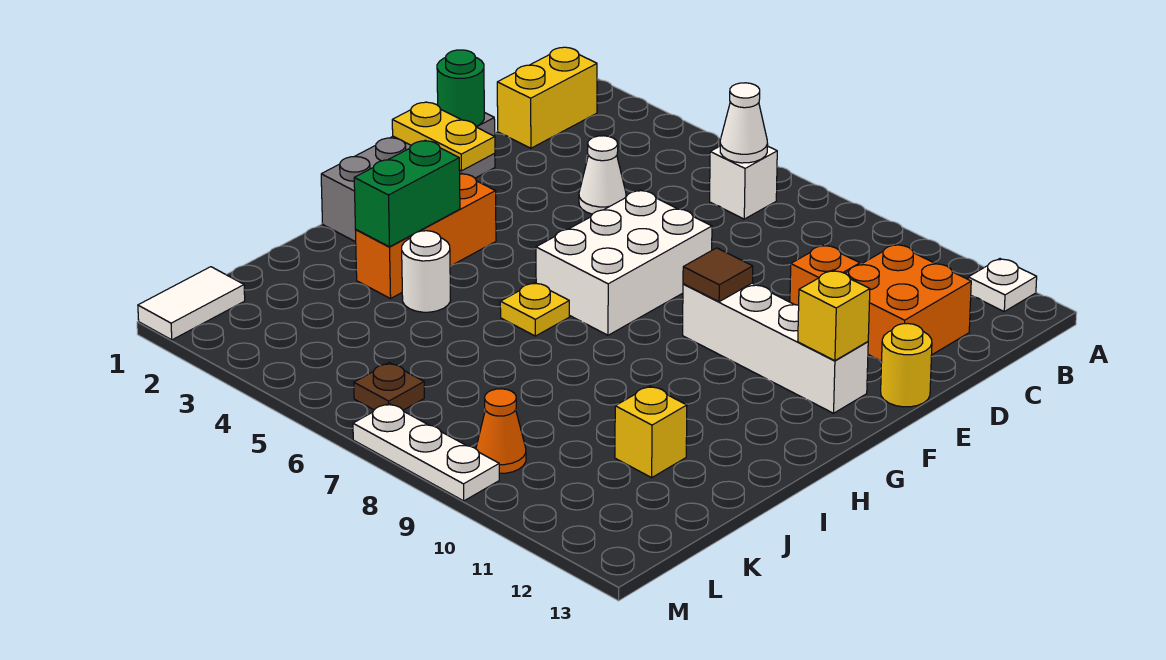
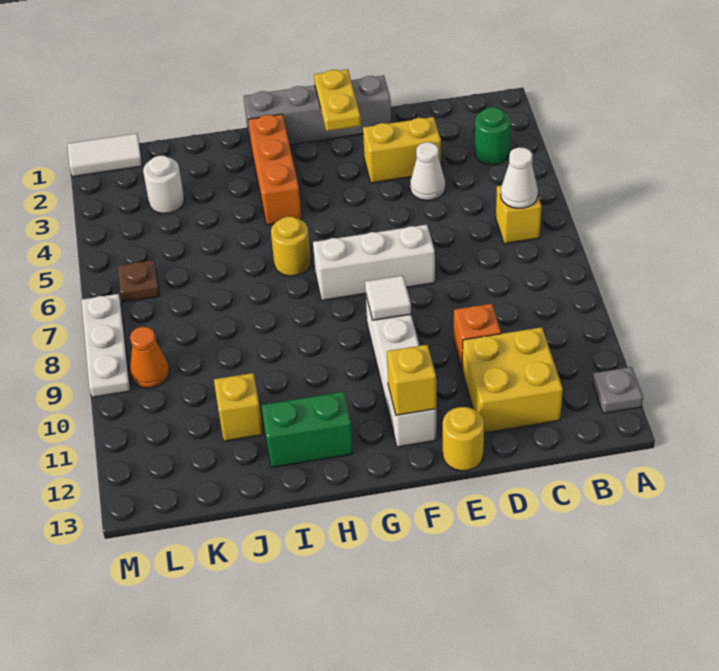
white plate A12 level 1 -> grey plate A12 level 1
yellow brick B1:C1 level 1 -> yellow brick D3:E3 level 1
white brick B6 level 1 -> yellow brick B6 level 1
orange brick C11:D12 level 1 -> yellow brick C11:D12 level 1
green round brick E1 level 2 -> green round brick B3 level 1
white brick E6:G7 level 1 -> white brick E7:G7 level 1
brown tile F9 level 2 -> white tile F9 level 2
orange brick G3:I3 level 1 -> orange brick H2:H4 level 1
green brick H3:I3 level 2 -> green brick H12:I12 level 1
yellow plate H6 level 1 -> yellow round brick H6 level 1
white round brick I4 level 1 -> white round brick K3 level 1

